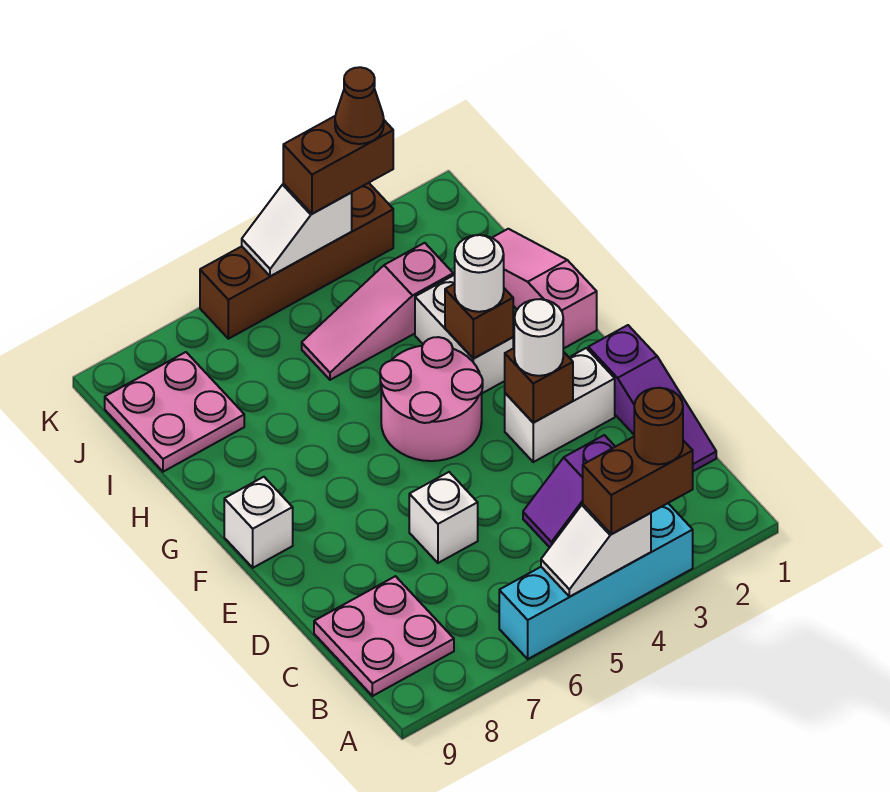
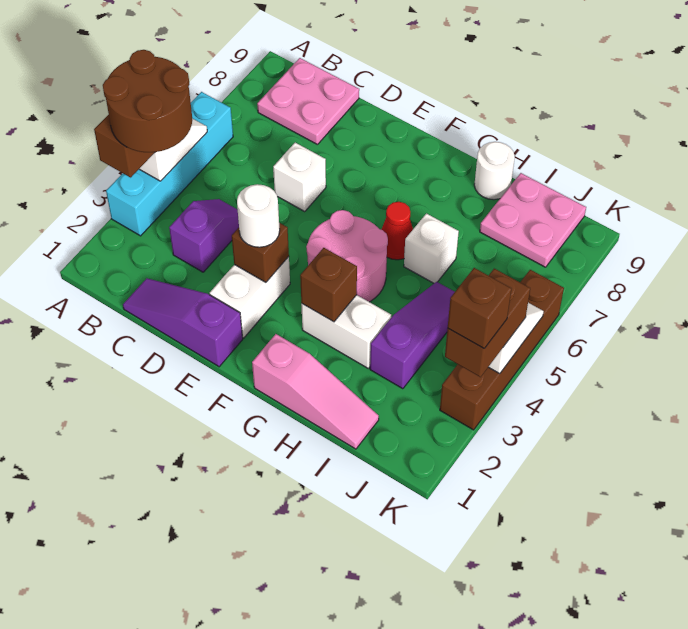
brown round brick A3 level 4 -> brown round brick A3:B4 level 4
white brick F9 level 1 -> white brick H6 level 1
white round brick G3 level 3 -> white round brick H9 level 1
none -> red cone G6 level 1
pink slope I3:I5 level 1 top 3 -> purple slope I3:I5 level 1 top 3
brown cone K3 level 4 -> brown brick K3 level 4

